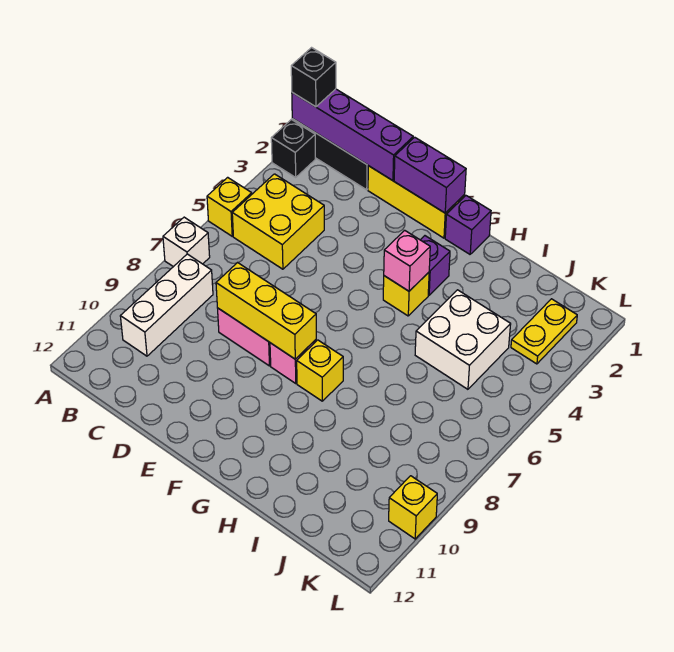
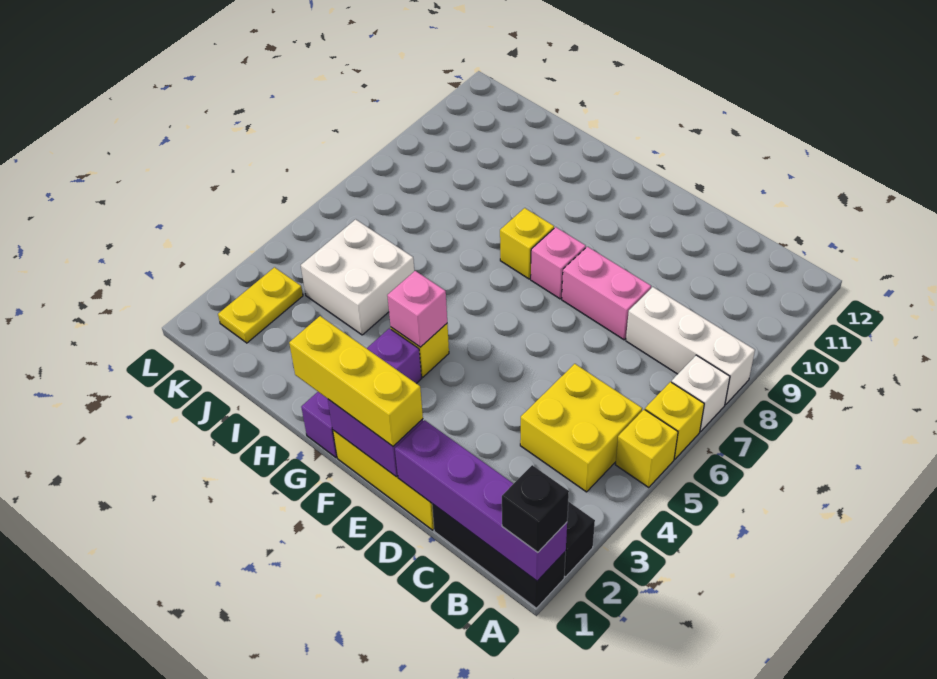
white brick B8:B10 level 1 -> white brick A8:C8 level 1
yellow brick D8:F8 level 2 -> yellow brick E1:G1 level 3
yellow brick L10 level 1 -> yellow brick A6 level 1

